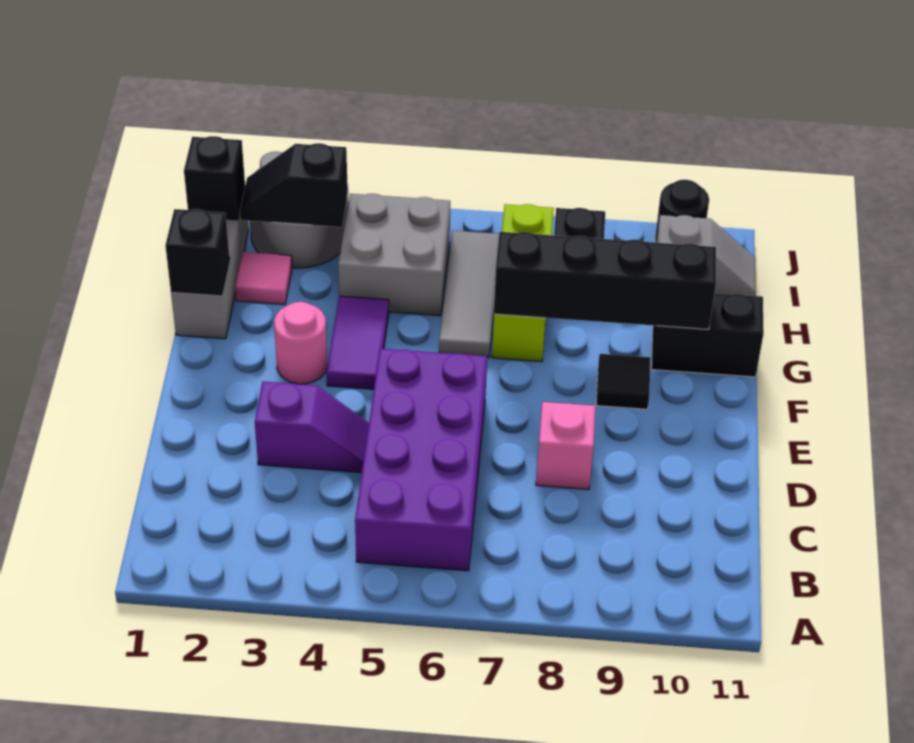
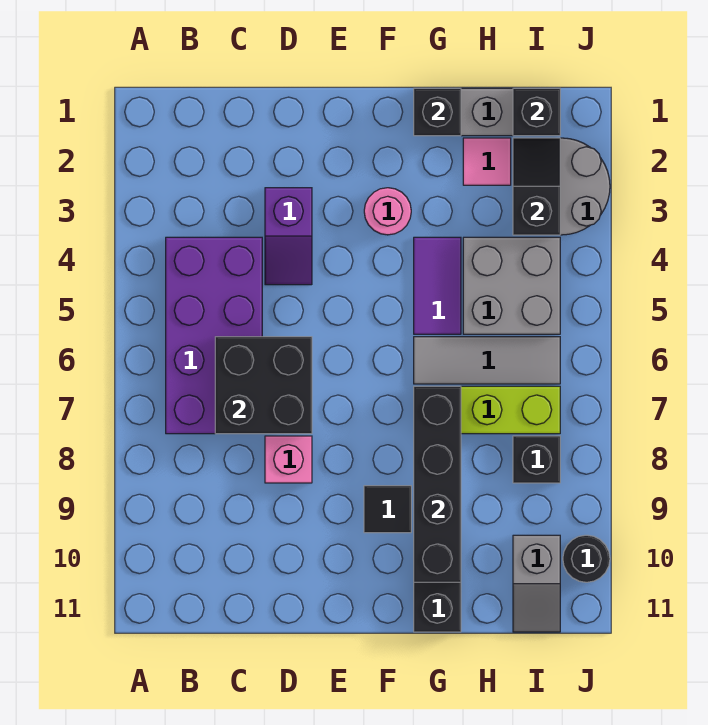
purple brick B5:E6 level 1 -> purple brick B4:C7 level 1
none -> black brick C6:D7 level 2
purple tile F4:G4 level 1 -> purple tile G4:G5 level 1

